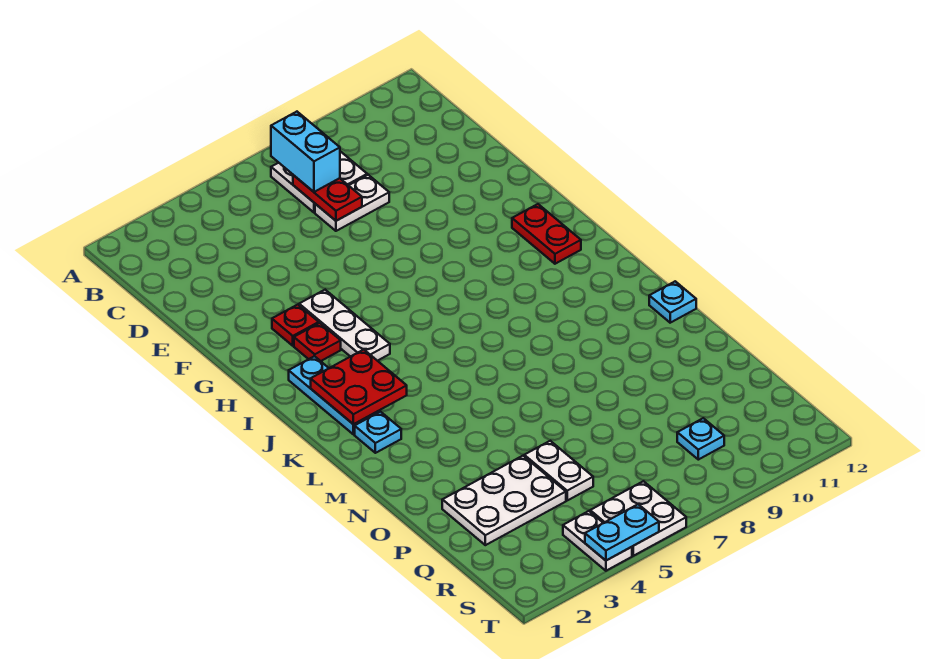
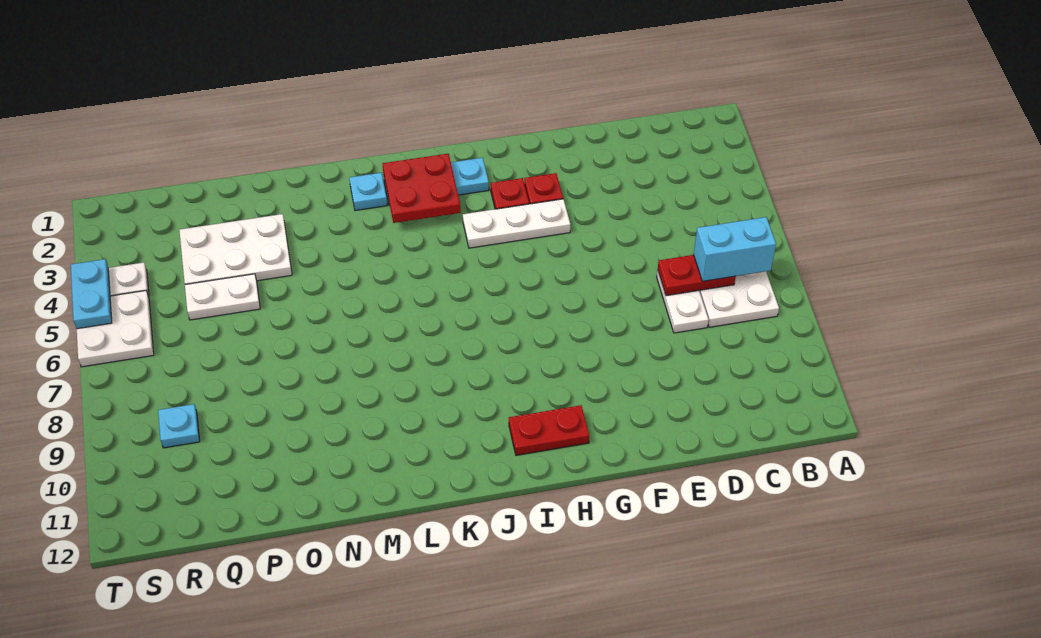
cyan plate M12 level 1 -> none
white plate P2:Q4 level 1 -> white plate O3:Q4 level 1

